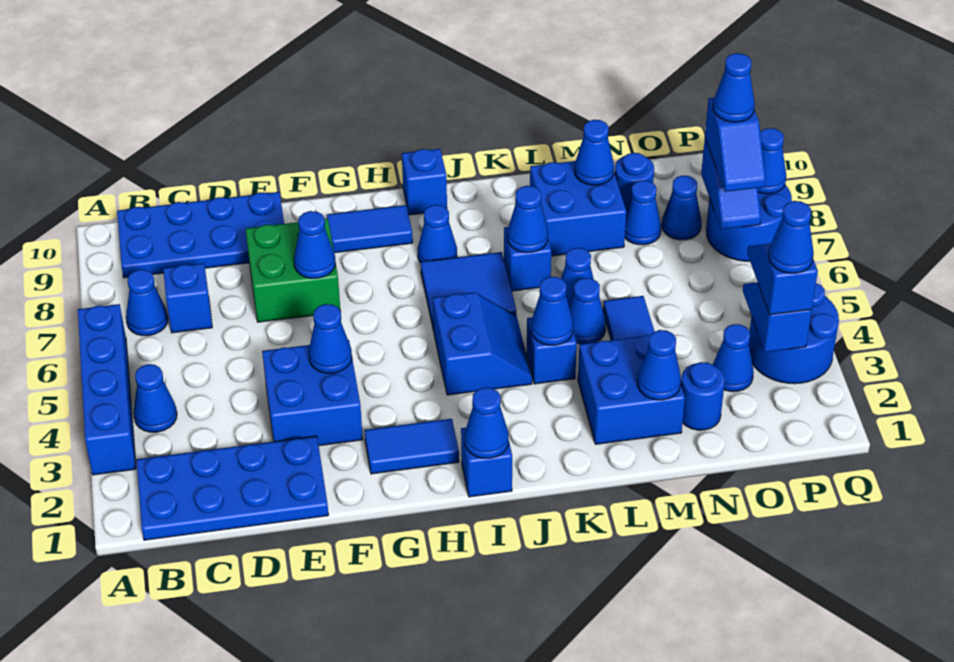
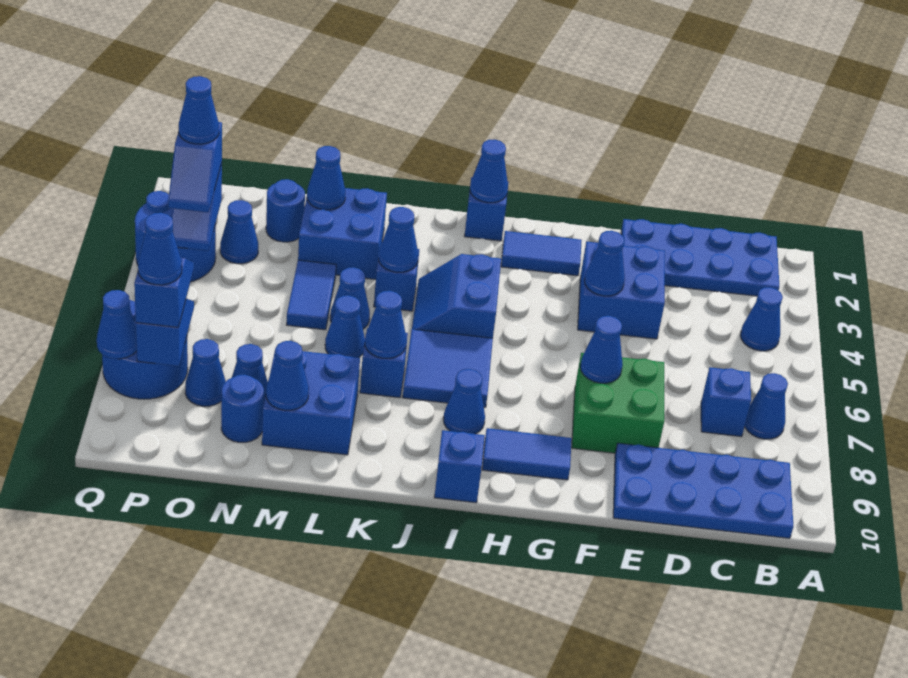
blue brick A3:A6 level 1 -> none

